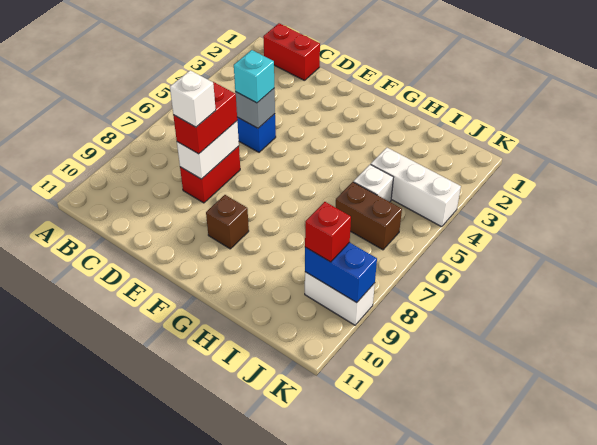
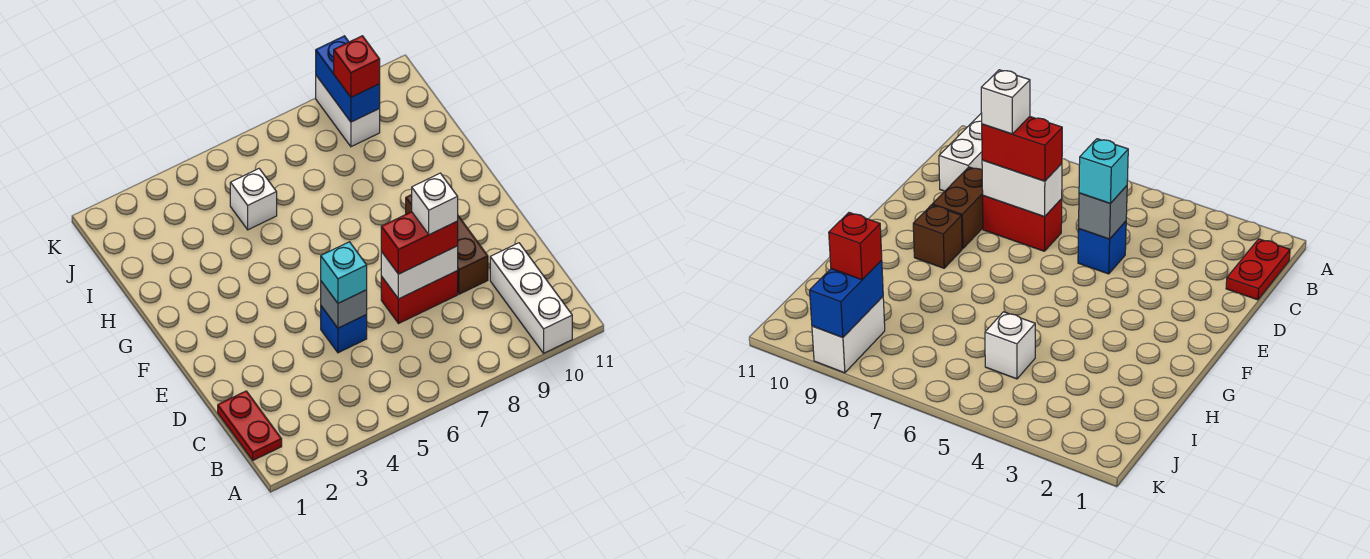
red brick B1:C1 level 1 -> red plate B1:C1 level 1
white brick I4:K4 level 1 -> white brick A10:C10 level 1
brown brick I6:J6 level 1 -> brown brick D9:E9 level 1

